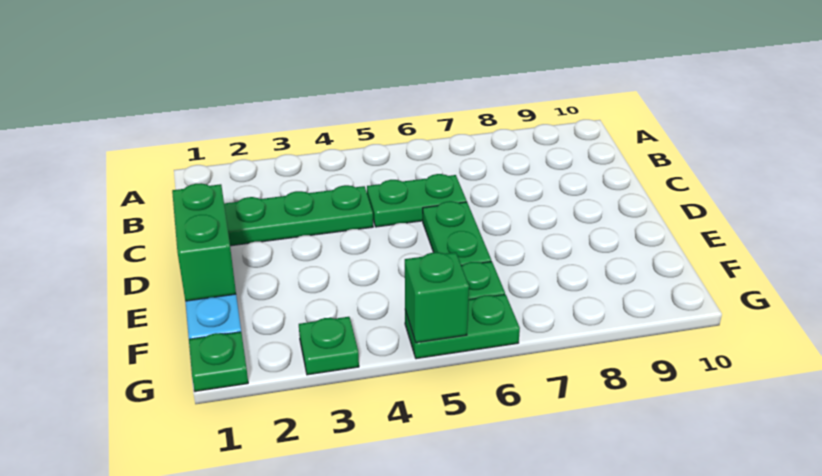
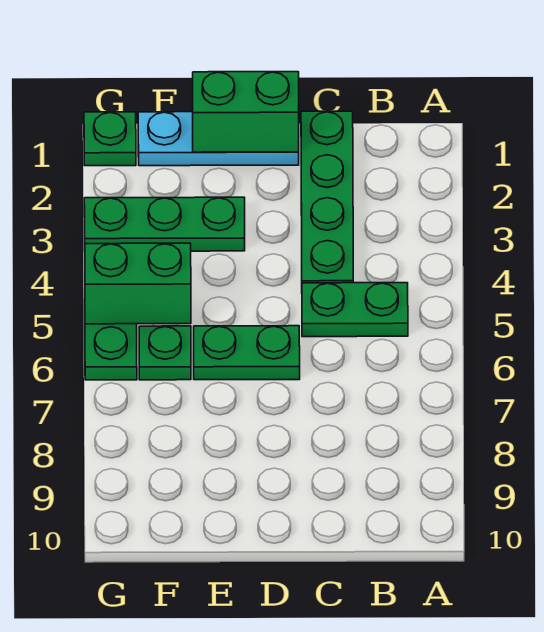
green plate C5:C6 level 1 -> green plate B5:C5 level 1
green plate G3 level 1 -> green plate E3:G3 level 1
green brick G5 level 2 -> green brick F5:G5 level 2

